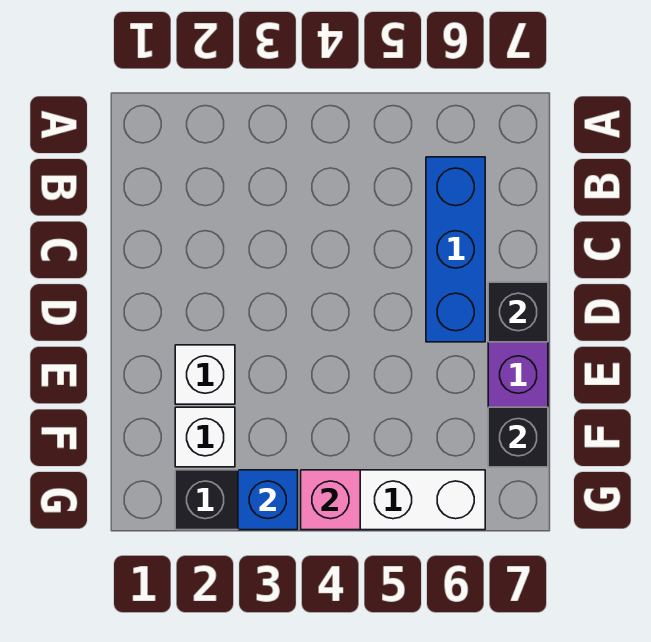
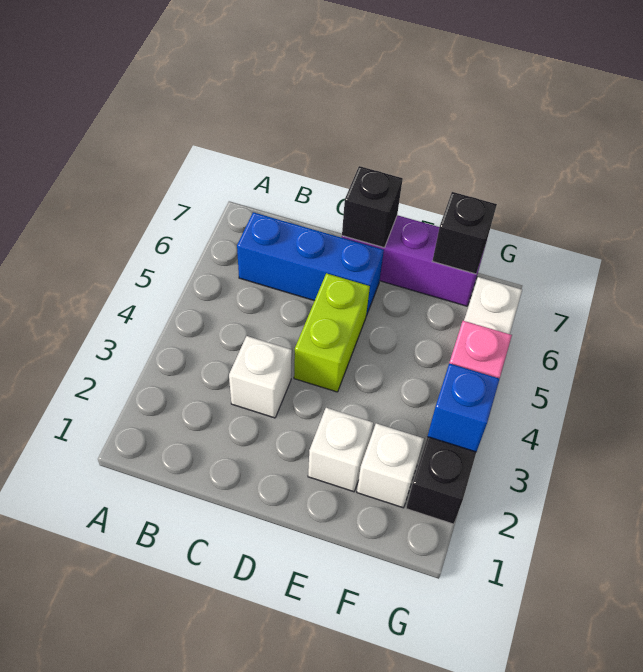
none -> white brick C3 level 1
none -> lime brick D4:D5 level 1

